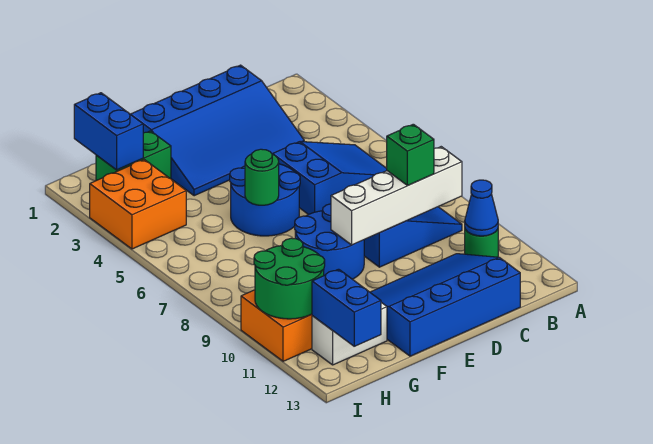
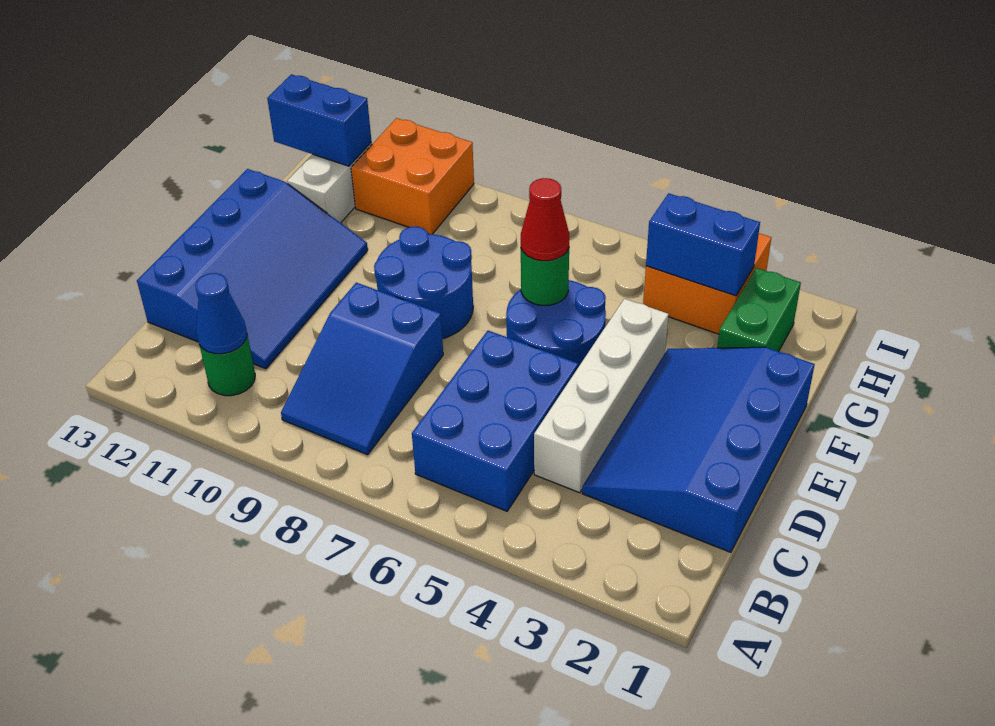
blue slope B5:D6 level 1 top D -> blue brick B5:D6 level 1
white brick B9:E9 level 2 -> white brick C4:F4 level 1
green brick C9 level 3 -> none
none -> red cone F6 level 3
blue brick H1:H2 level 2 -> blue brick H3:H4 level 2
green round brick H10:I11 level 2 -> none

